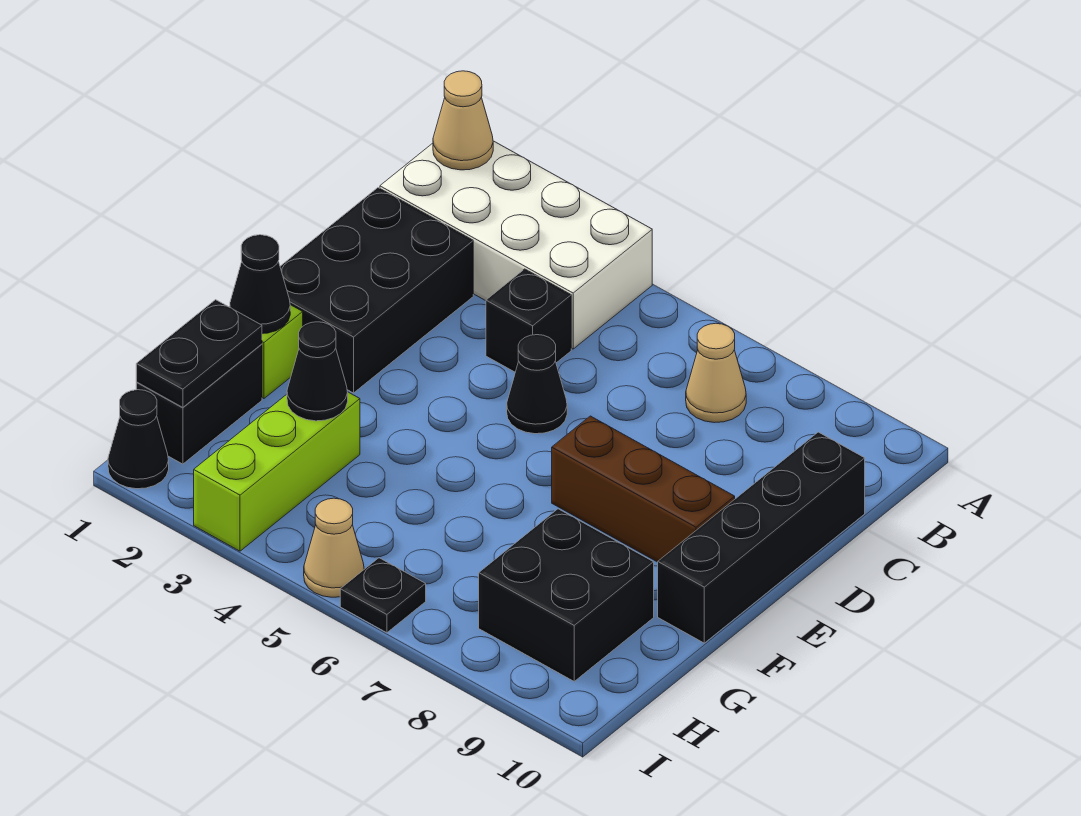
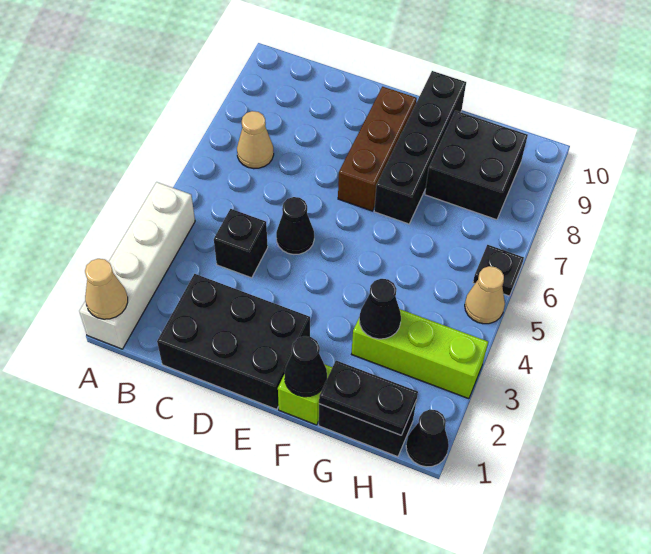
white brick A1:B4 level 1 -> white brick A1:A4 level 1
black brick C10:F10 level 1 -> black brick F7:F10 level 1

